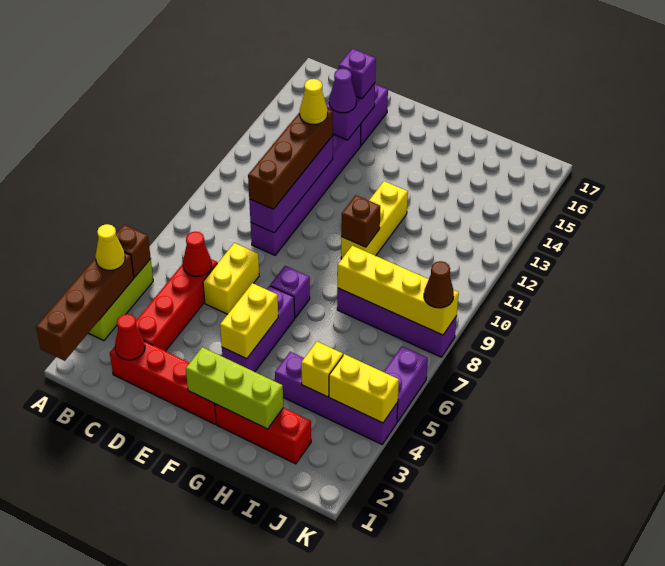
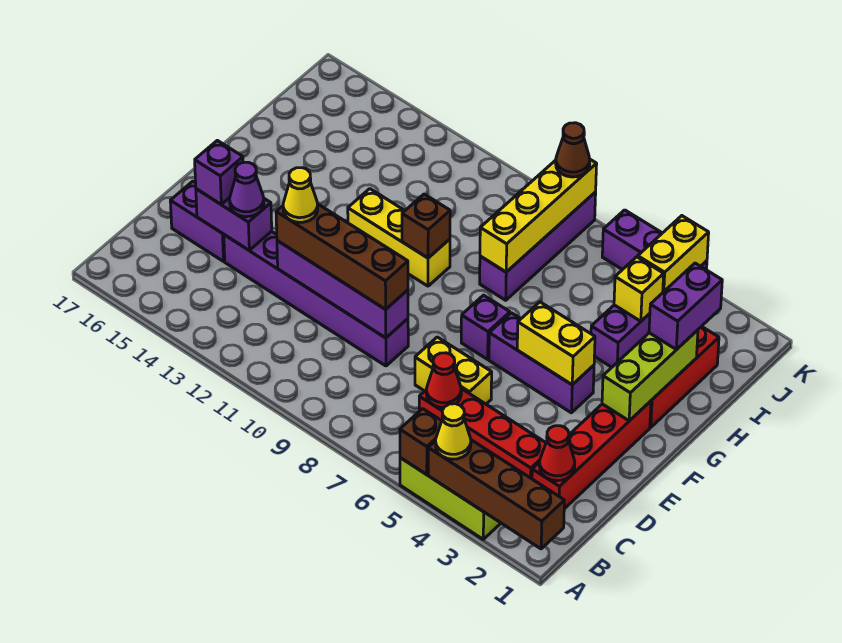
none -> purple brick H2:I2 level 3

